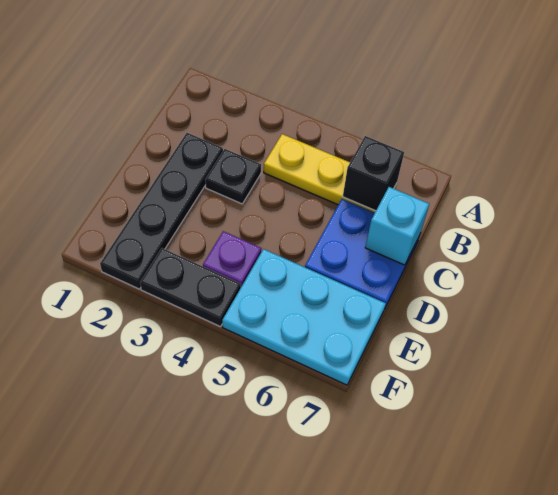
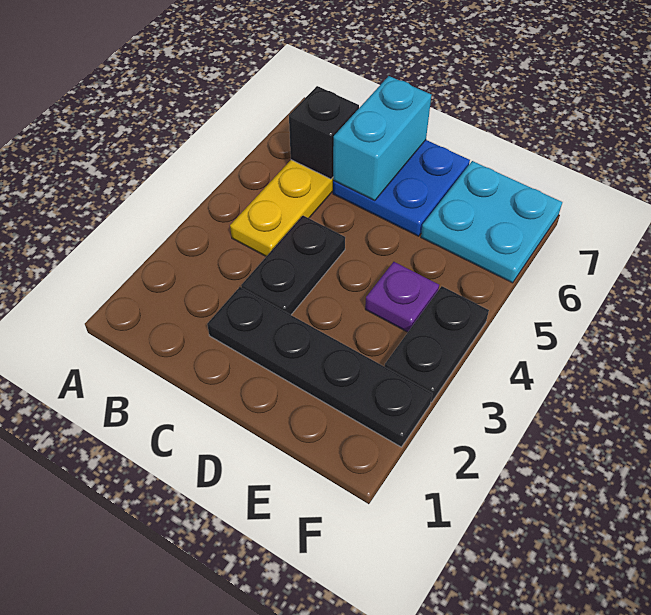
black plate C3 level 1 -> black plate C3:C4 level 1
cyan brick C7 level 2 -> cyan brick C6:C7 level 2
cyan plate E5:F7 level 1 -> cyan plate E6:F7 level 1

